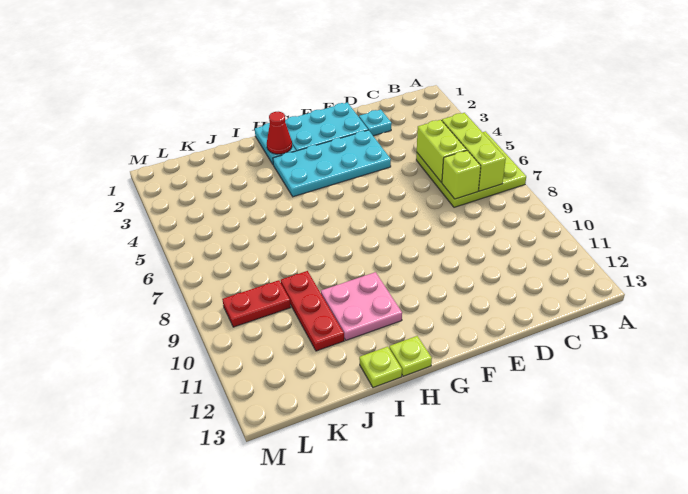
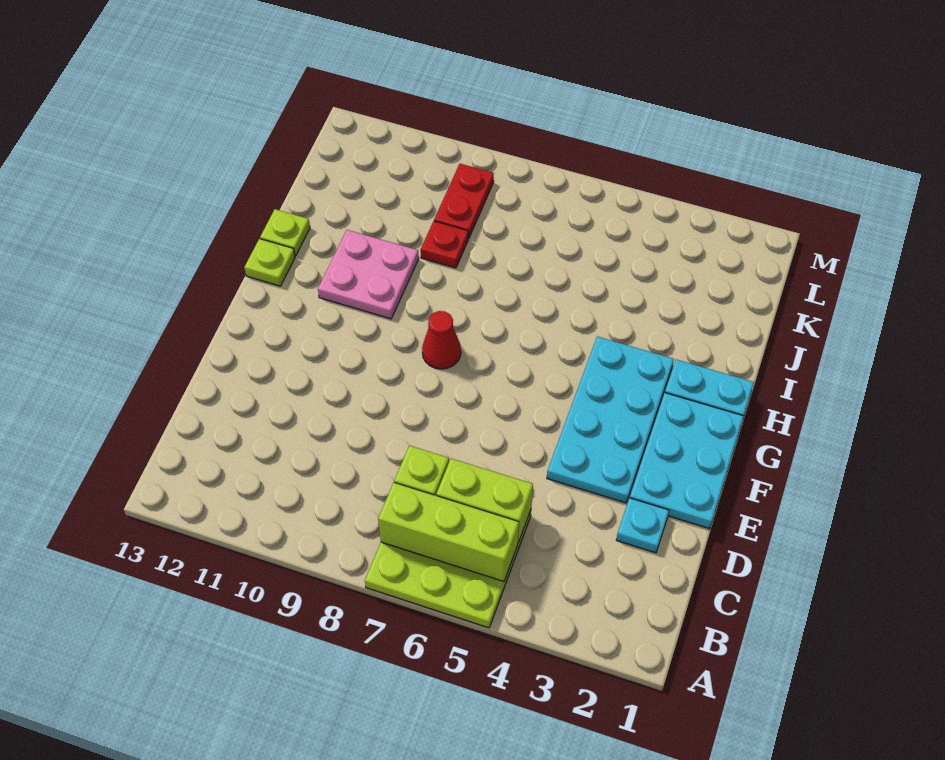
red cone H2 level 2 -> red cone G8 level 1
red plate J9:J11 level 1 -> red plate J9 level 1

